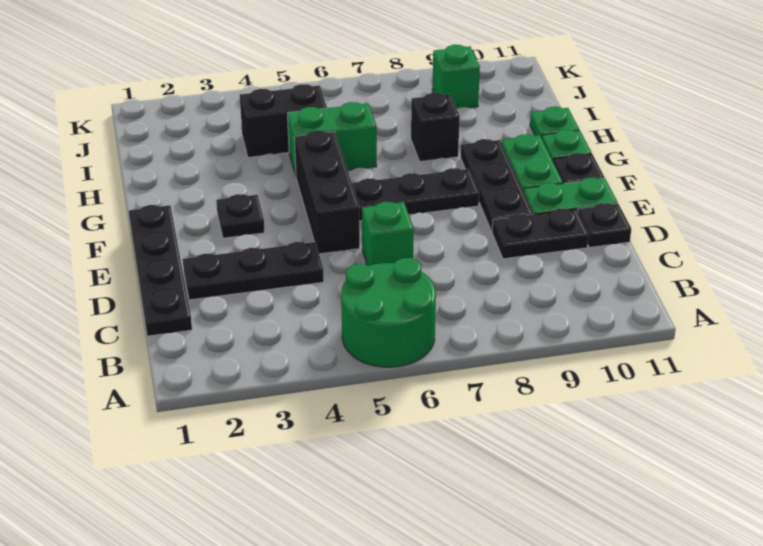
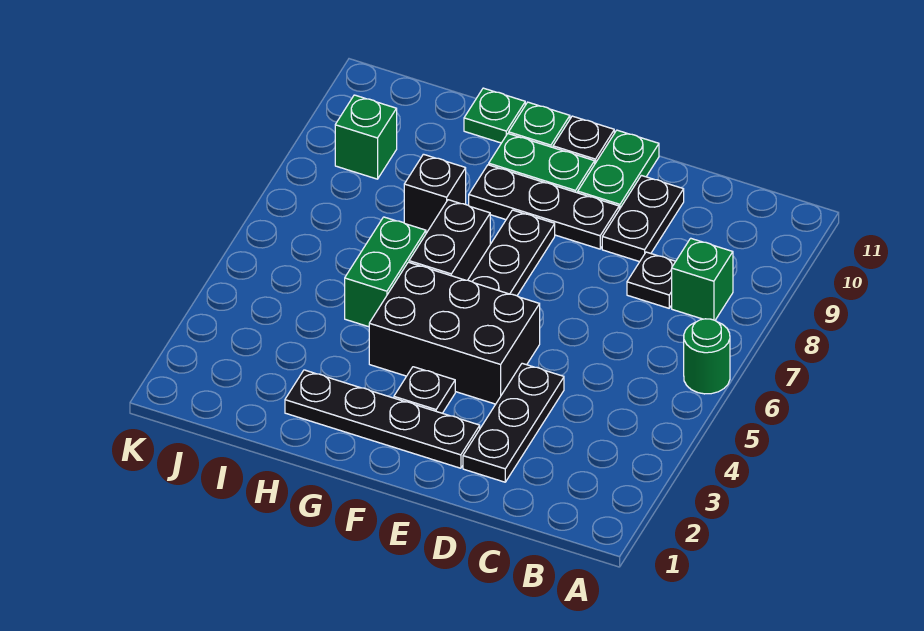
green round brick A5:B6 level 1 -> green round brick A6 level 1
black plate C1:F1 level 1 -> black plate E2:H2 level 1
green brick D6 level 1 -> green brick B8 level 1
black plate D11 level 1 -> black plate C8 level 1
black brick E5:G5 level 1 -> black brick E4:G5 level 1
black brick I4:I5 level 1 -> black brick G6:G7 level 1

